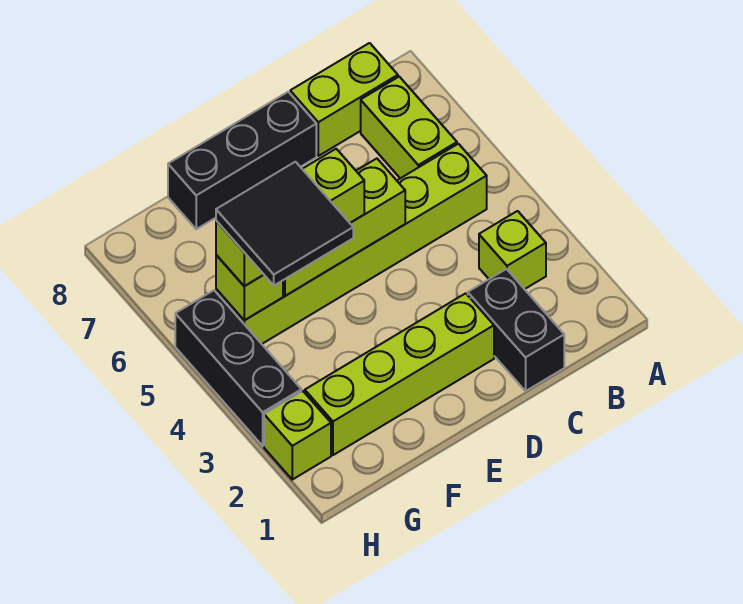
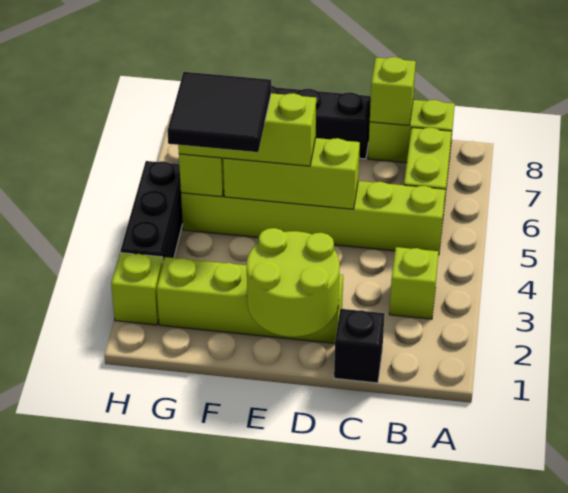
black brick C1:C2 level 1 -> black brick C1 level 1
none -> lime brick C8 level 2
none -> lime round brick D1:E2 level 2

